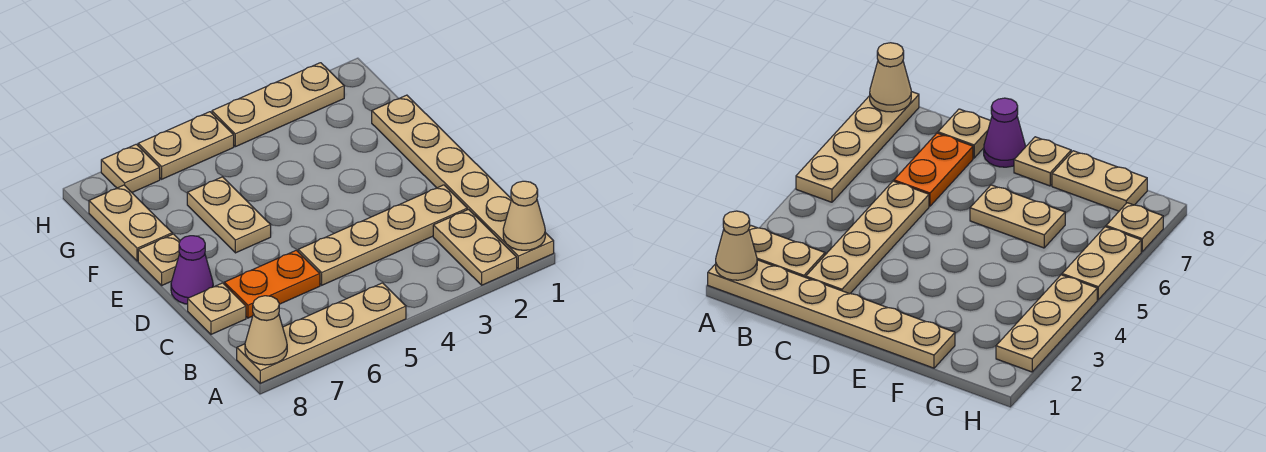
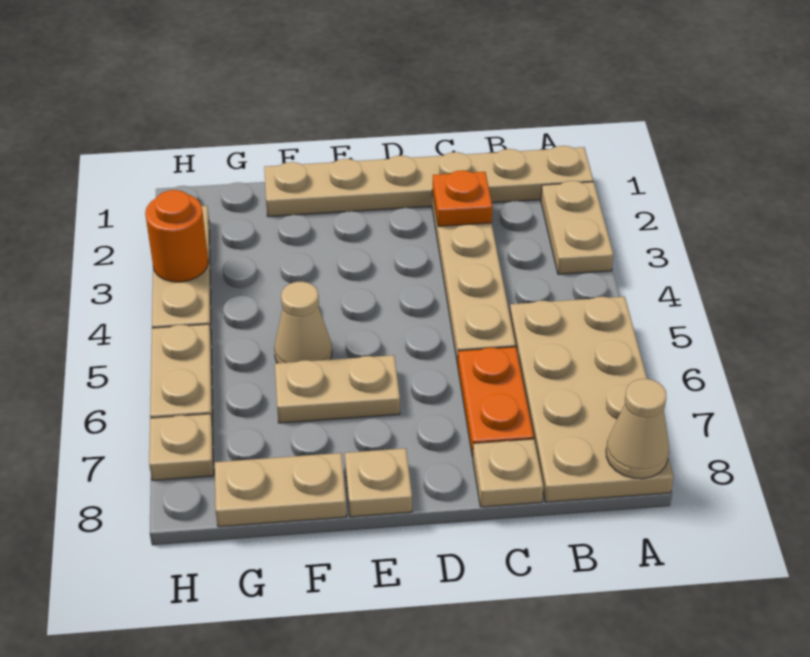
tan cone A1 level 2 -> tan cone F5 level 1
tan plate A2:B2 level 1 -> tan plate A2:A3 level 1
tan plate A5:A8 level 1 -> tan plate A5:B8 level 1
none -> orange plate C2 level 2
purple cone D8 level 1 -> none
none -> orange round brick H3 level 2

